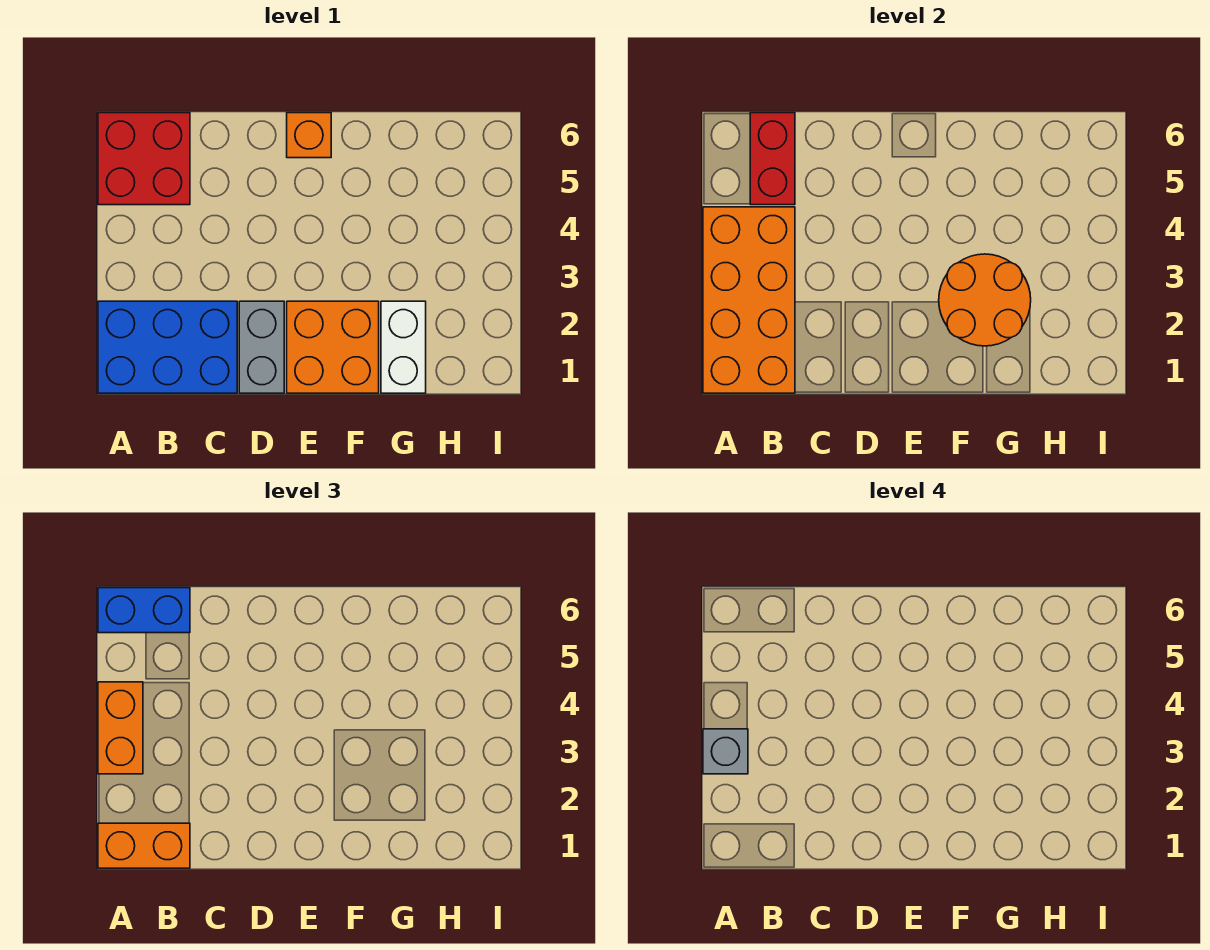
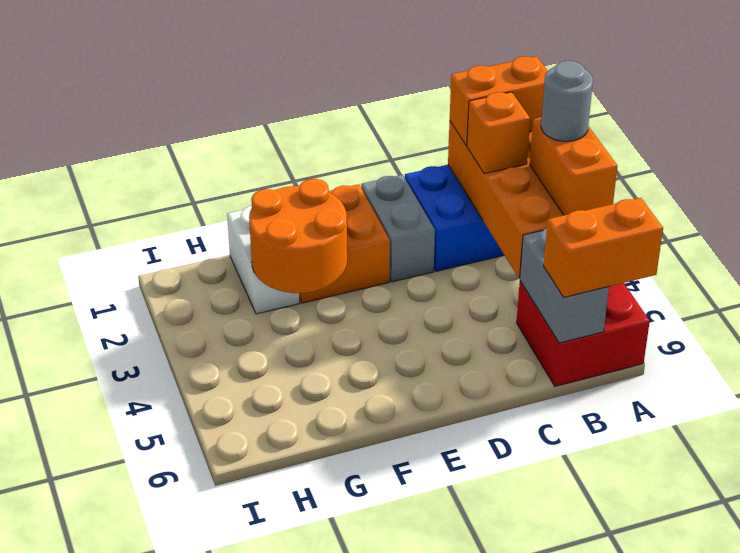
grey brick A3 level 4 -> grey round brick A3 level 4
blue brick A6:B6 level 3 -> orange brick A6:B6 level 3
red brick B5:B6 level 2 -> grey brick B5:B6 level 2
orange brick E6 level 1 -> orange brick B2 level 3

